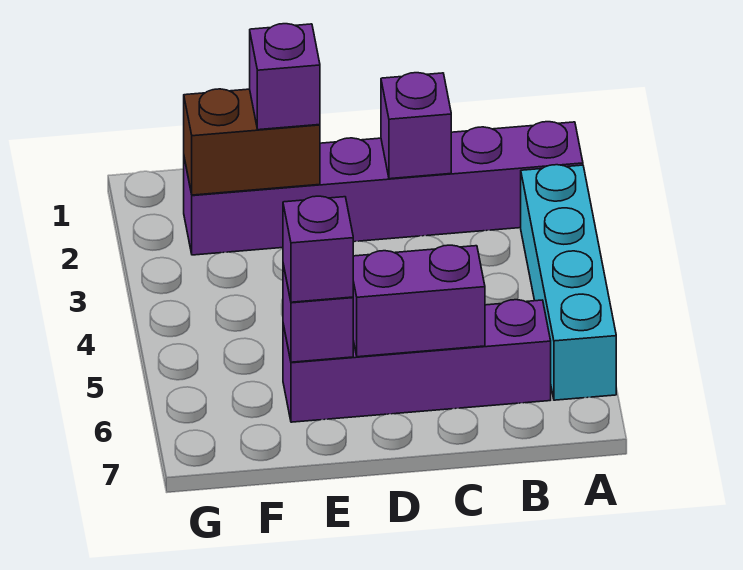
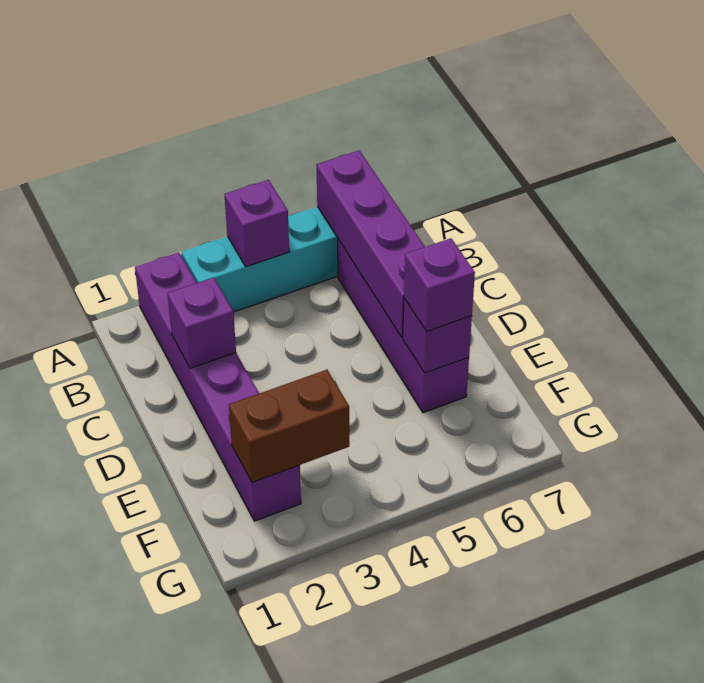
purple brick C6:D6 level 2 -> purple brick A6:D6 level 2
brown brick E2:F2 level 2 -> brown brick F2:F3 level 2
purple brick E2 level 3 -> purple brick A4 level 2

